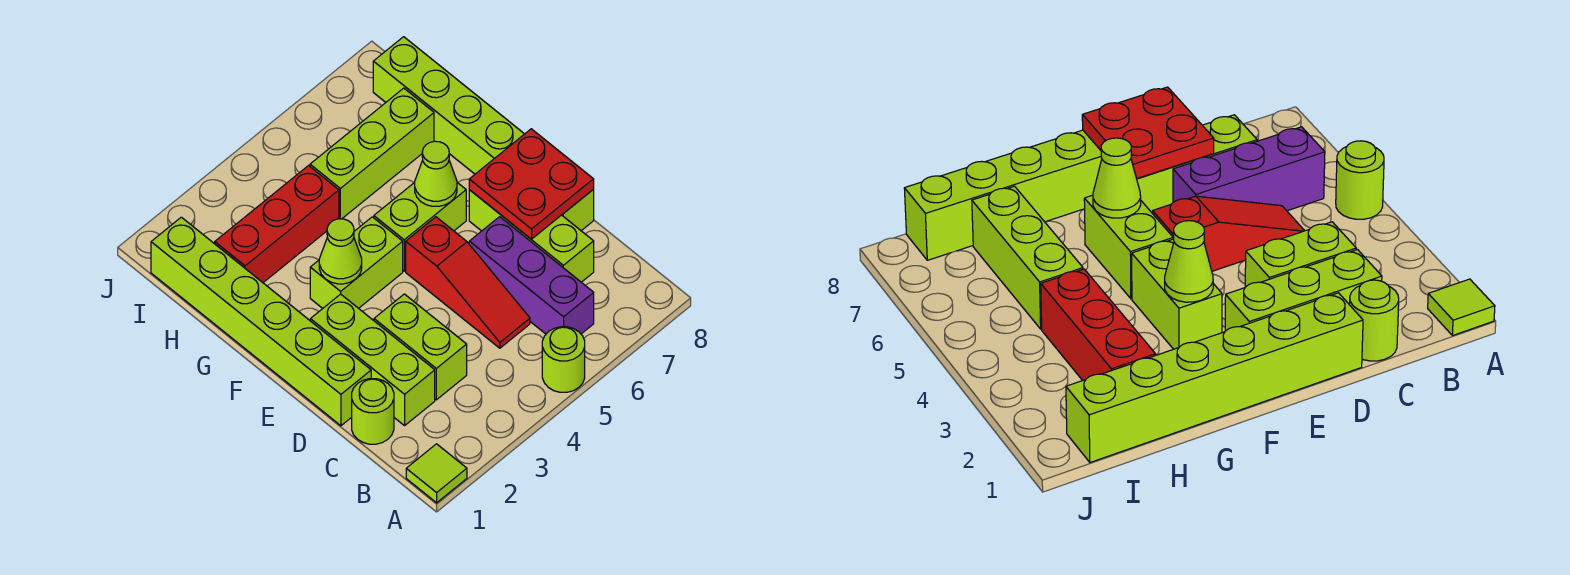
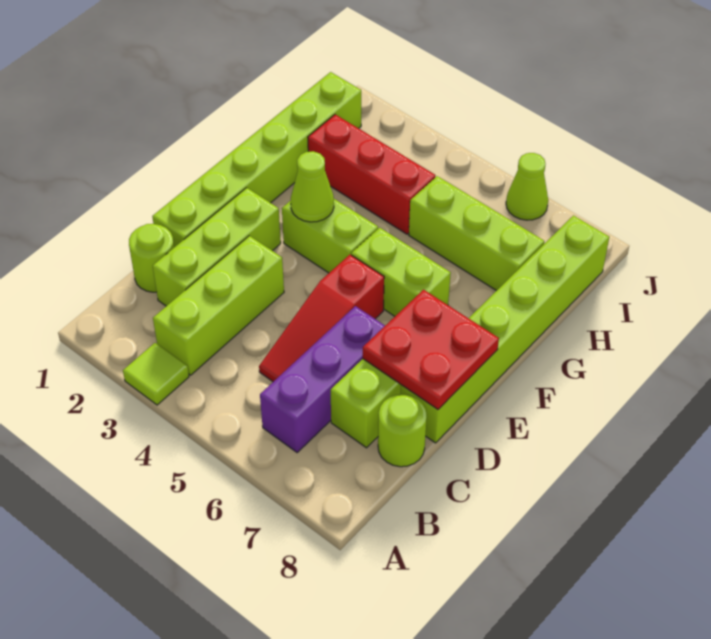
lime tile A1 level 1 -> lime tile A3 level 1
lime round brick A5 level 1 -> lime round brick C8 level 1
lime brick C3:D3 level 1 -> lime brick B3:D3 level 1
lime cone F6 level 2 -> lime cone J6 level 1

